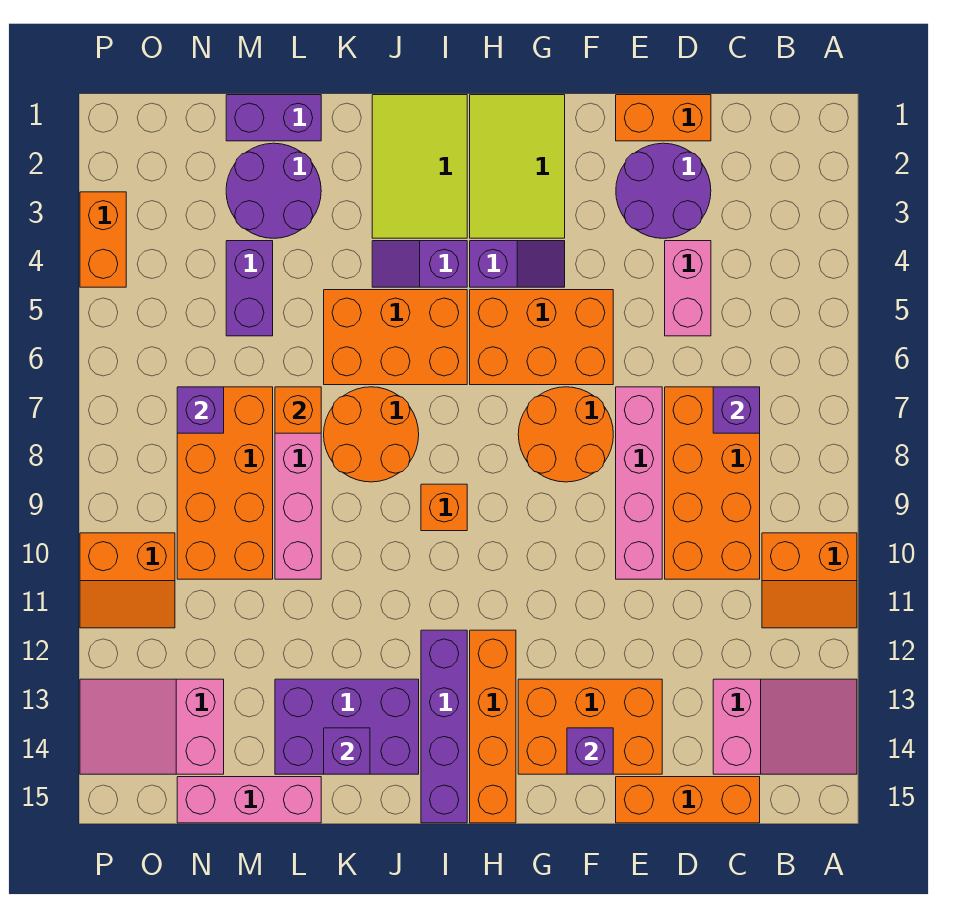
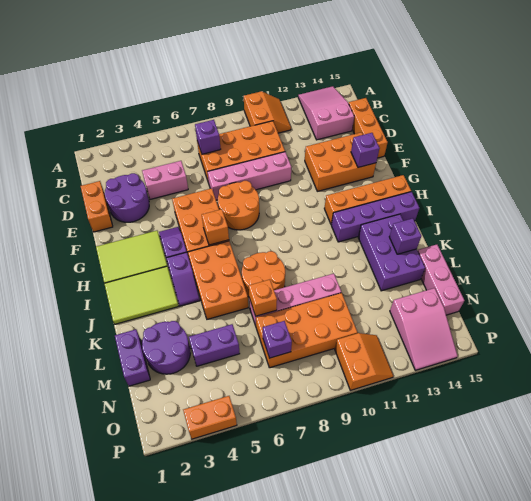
orange brick E13:G14 level 1 -> orange brick E12:F14 level 1
orange brick I9 level 1 -> orange brick H6 level 2

